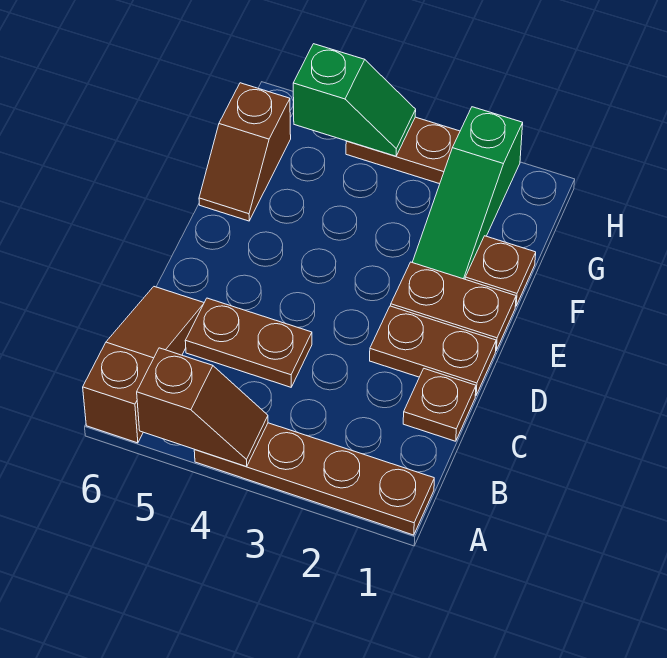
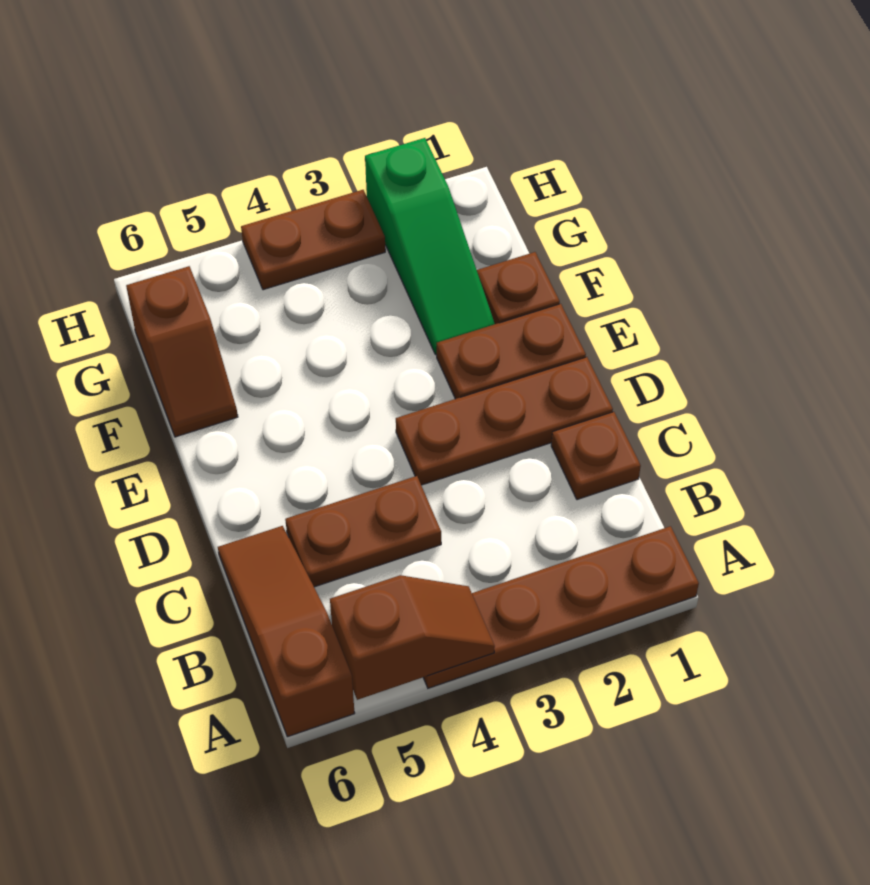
brown plate D1:D2 level 1 -> brown plate D1:D3 level 1
green slope H4:H5 level 2 top 5 -> none

